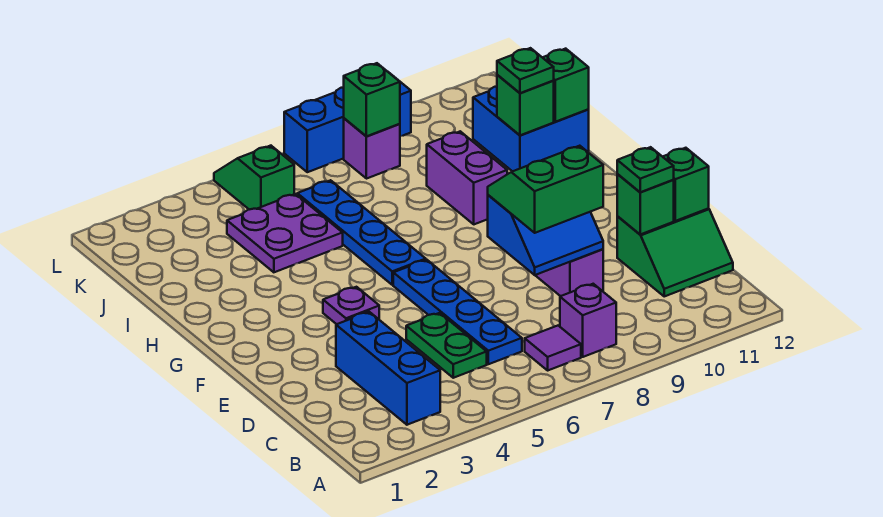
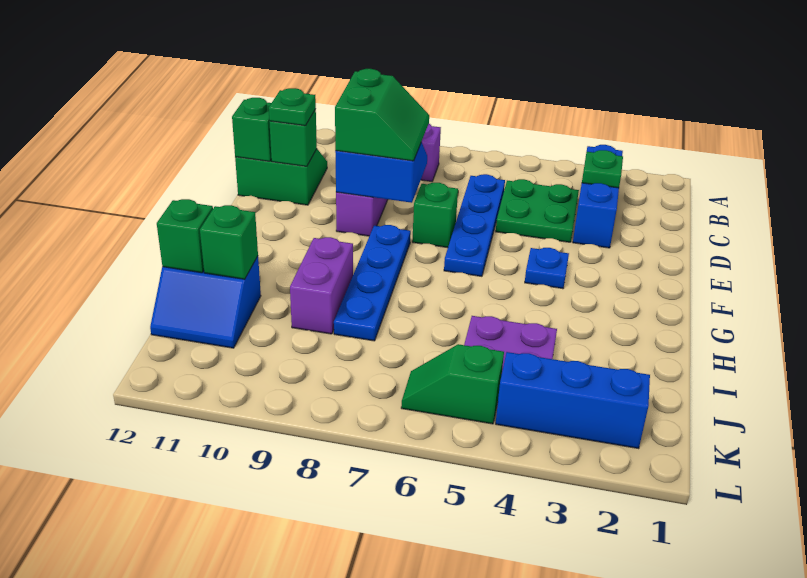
purple tile B7 level 1 -> none
green plate C5:D5 level 1 -> green plate C4:D5 level 1
green slope D8:E9 level 3 top D -> green slope D8:E9 level 3 top 9
purple plate F4 level 1 -> blue plate F4 level 1
blue plate G6:J6 level 1 -> blue plate F8:I8 level 1
blue brick I11:J12 level 1 -> blue slope I11:J12 level 1 top I
green plate I11 level 3 -> green plate C3 level 2
green slope K5:L5 level 1 top K -> green slope K5:K6 level 1 top 5
purple brick K8 level 1 -> none
green brick K8 level 2 -> green brick E7 level 1
blue brick L7:L9 level 1 -> blue brick K2:K4 level 1

